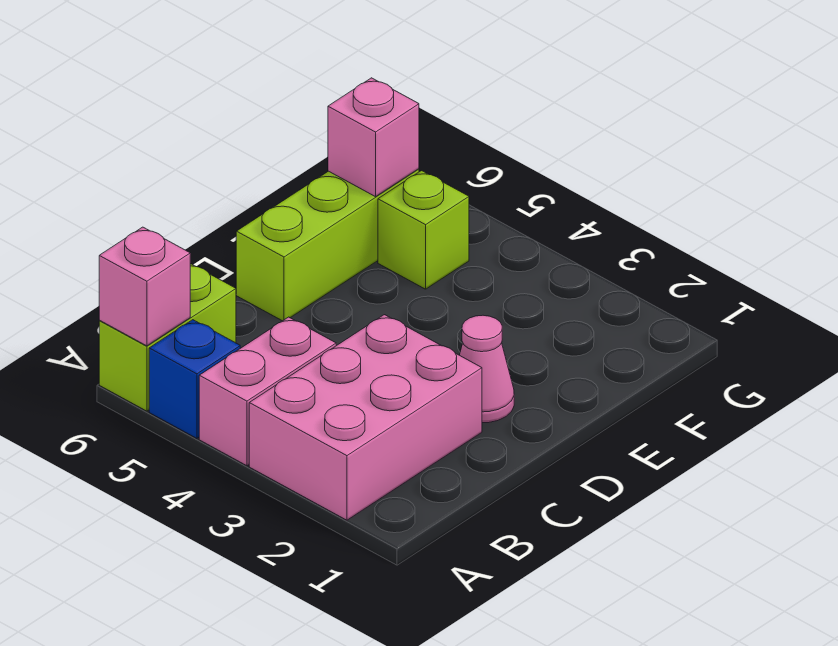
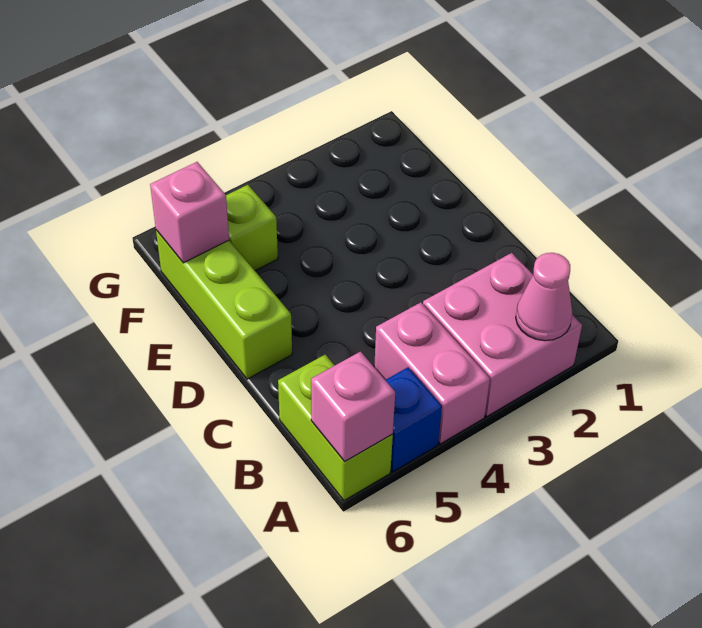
pink brick A2:C3 level 1 -> pink brick A2:B3 level 1
pink cone D2 level 1 -> pink cone A2 level 2

